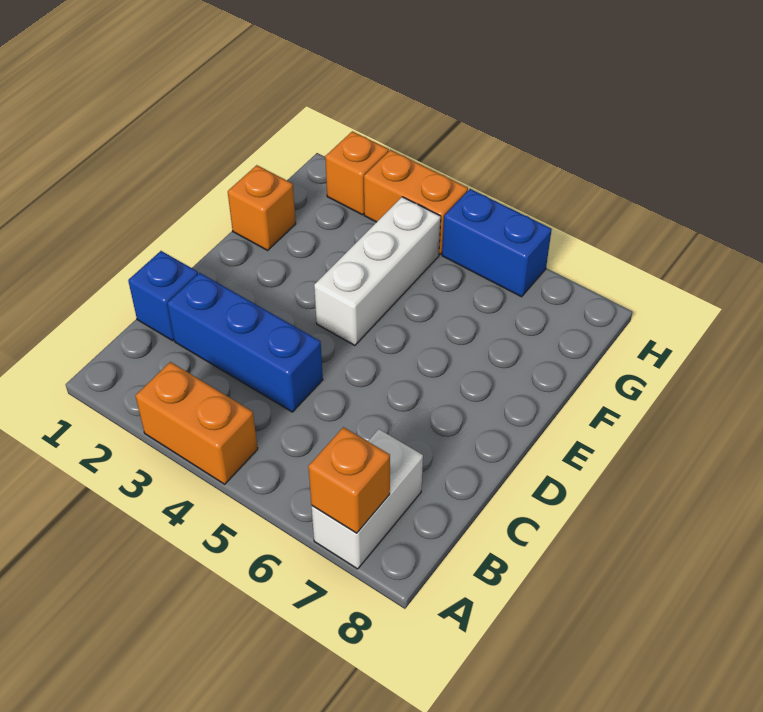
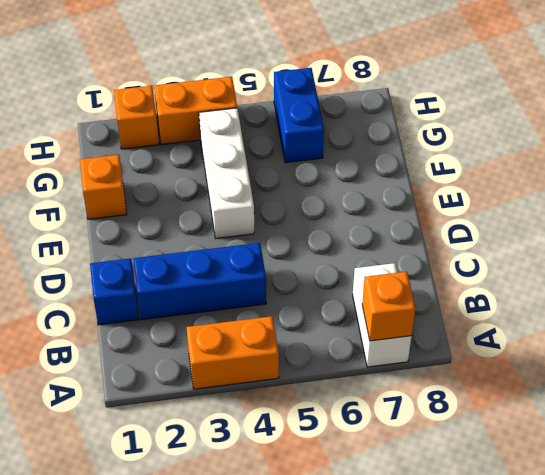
blue brick H5:H6 level 1 -> blue brick G6:H6 level 1

